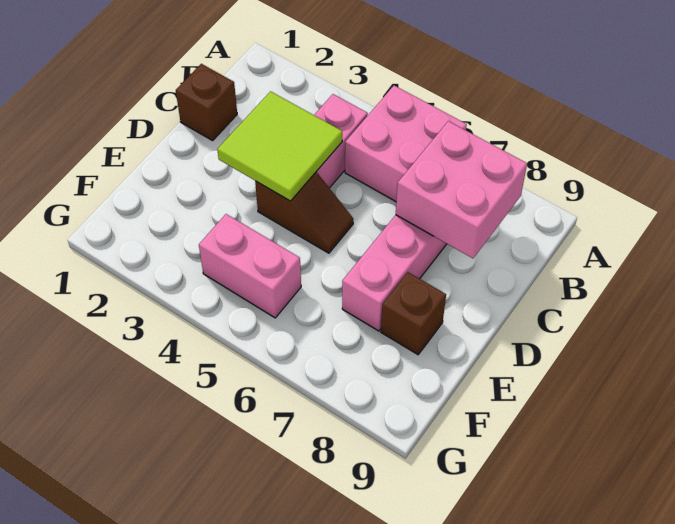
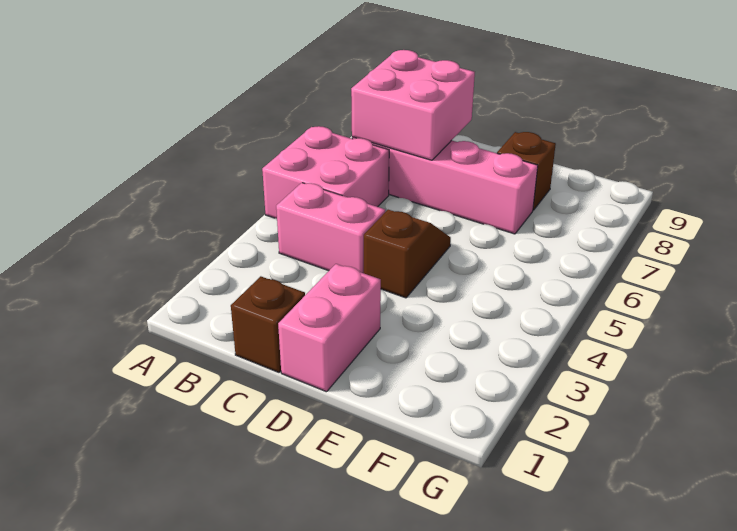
lime tile C3:D4 level 2 -> none
pink brick F4:F5 level 1 -> pink brick D1:D2 level 1

